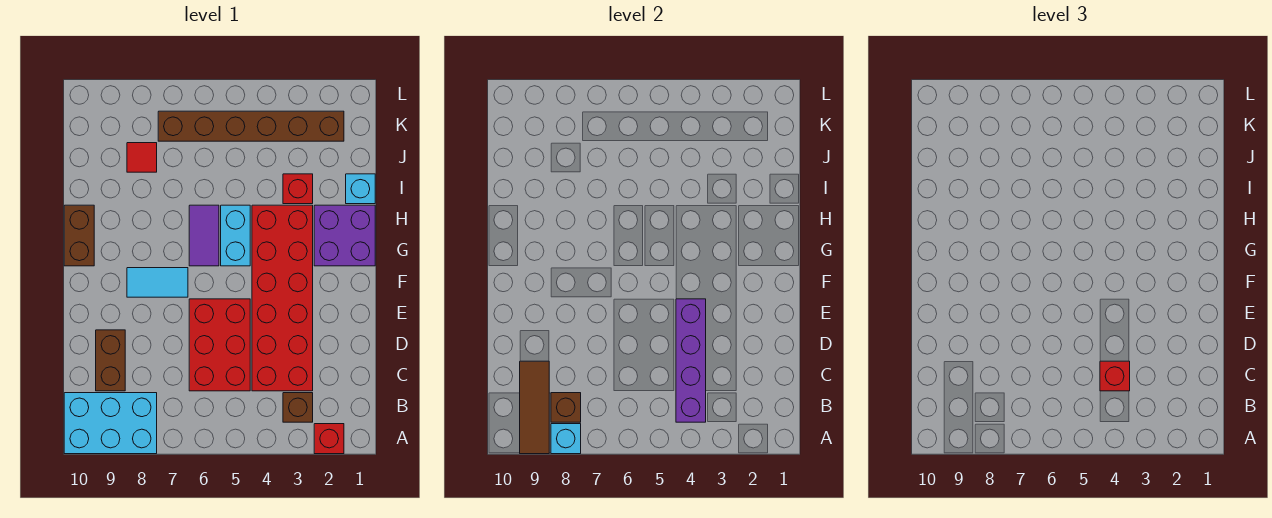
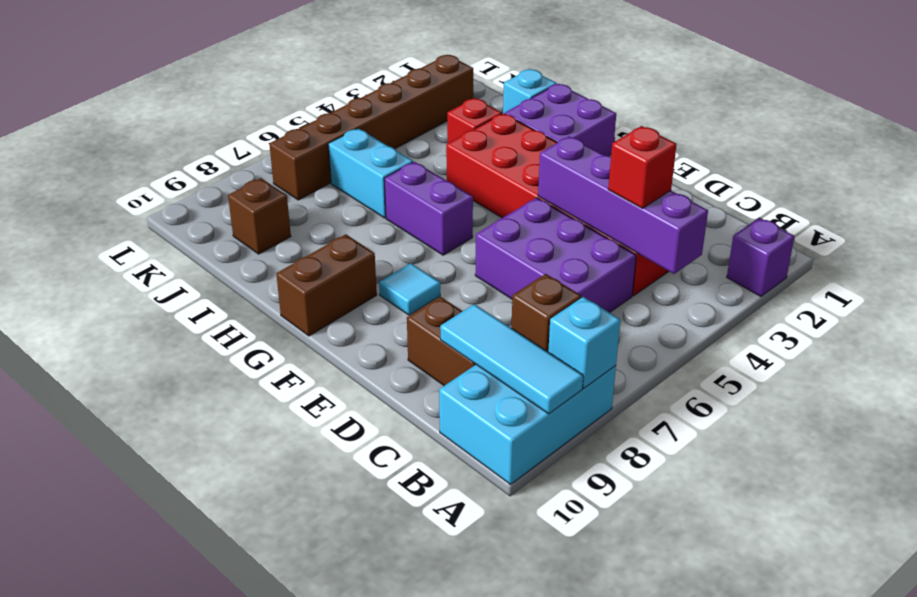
red brick A2 level 1 -> purple brick A2 level 1
brown tile A9:C9 level 2 -> cyan tile A9:C9 level 2
brown brick B3 level 1 -> brown brick J9 level 1
red brick C5:E6 level 1 -> purple brick C5:E6 level 1
cyan tile F7:F8 level 1 -> cyan tile F8 level 1
cyan brick G5:H5 level 1 -> cyan brick I6:J6 level 1
purple tile G6:H6 level 1 -> purple brick G6:H6 level 1
brown brick G10:H10 level 1 -> brown brick G9:G10 level 1
red tile J8 level 1 -> none

